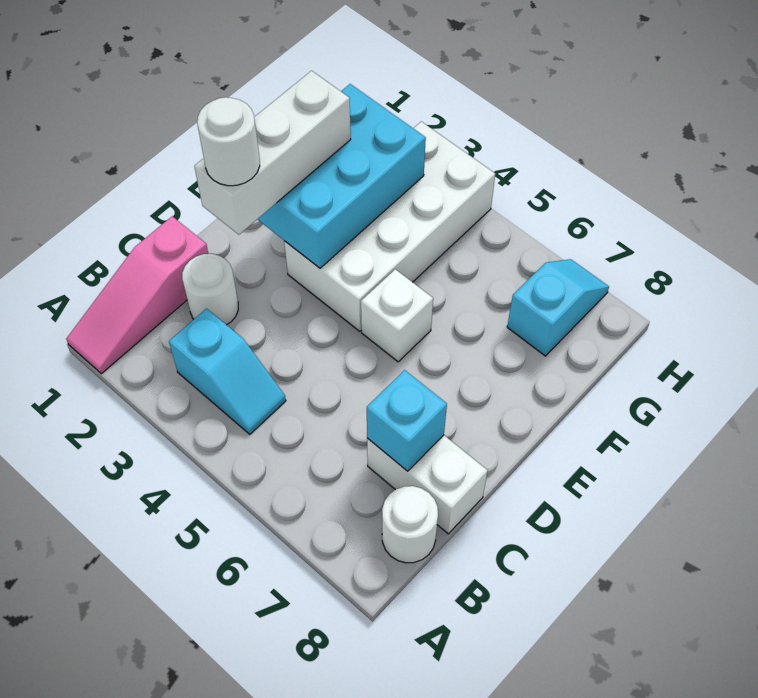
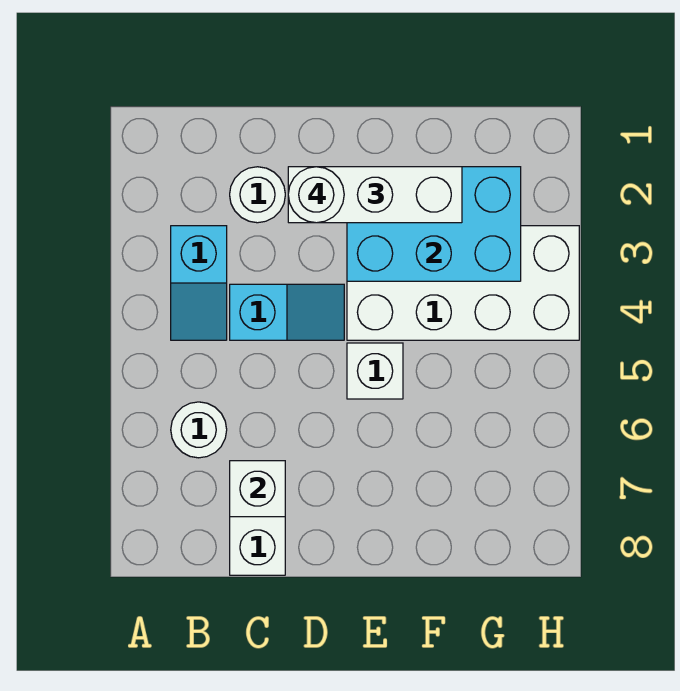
pink slope A1:C1 level 1 top C -> none
white round brick B8 level 1 -> white round brick B6 level 1
cyan brick C7 level 2 -> white brick C7 level 2
cyan slope G7:H7 level 1 top G -> cyan slope C4:D4 level 1 top C

